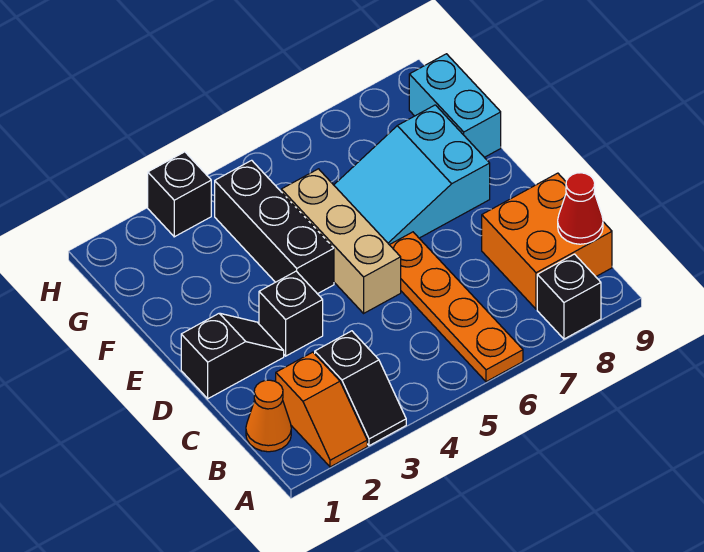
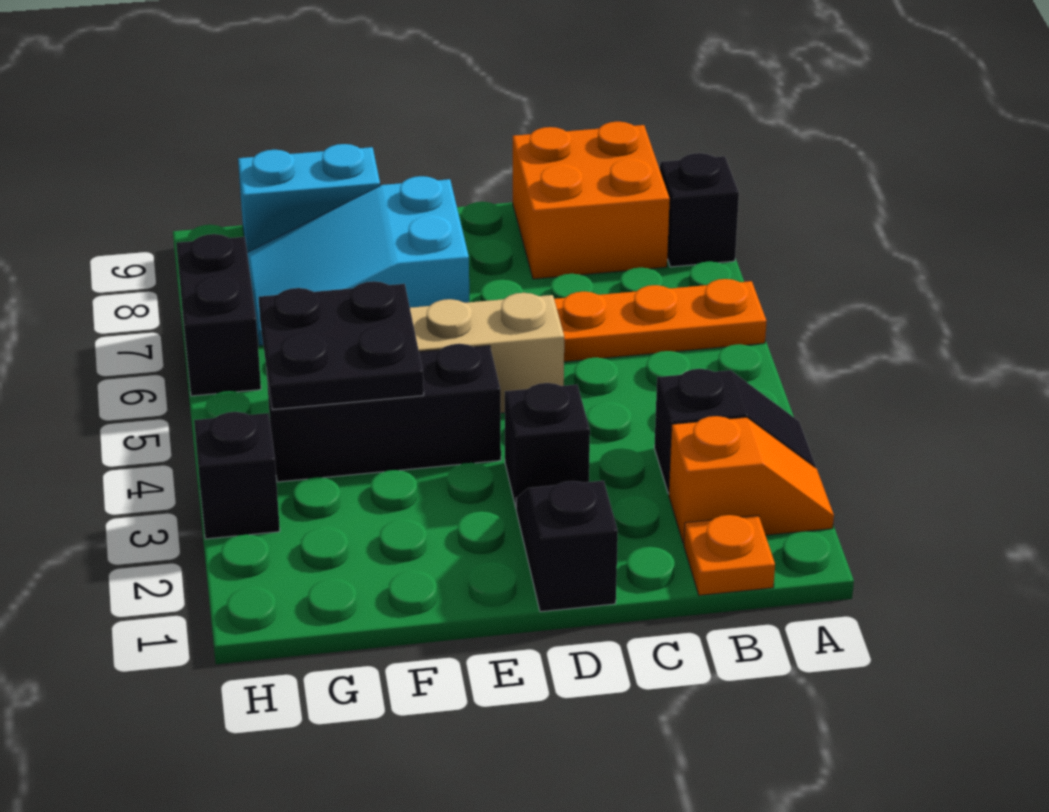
orange cone B1 level 1 -> orange plate B1 level 1
red cone B9 level 2 -> none
cyan slope E6:F8 level 1 top 8 -> cyan slope E7:G8 level 1 top E
none -> black plate F4:G5 level 2
none -> black brick H6:H7 level 1

